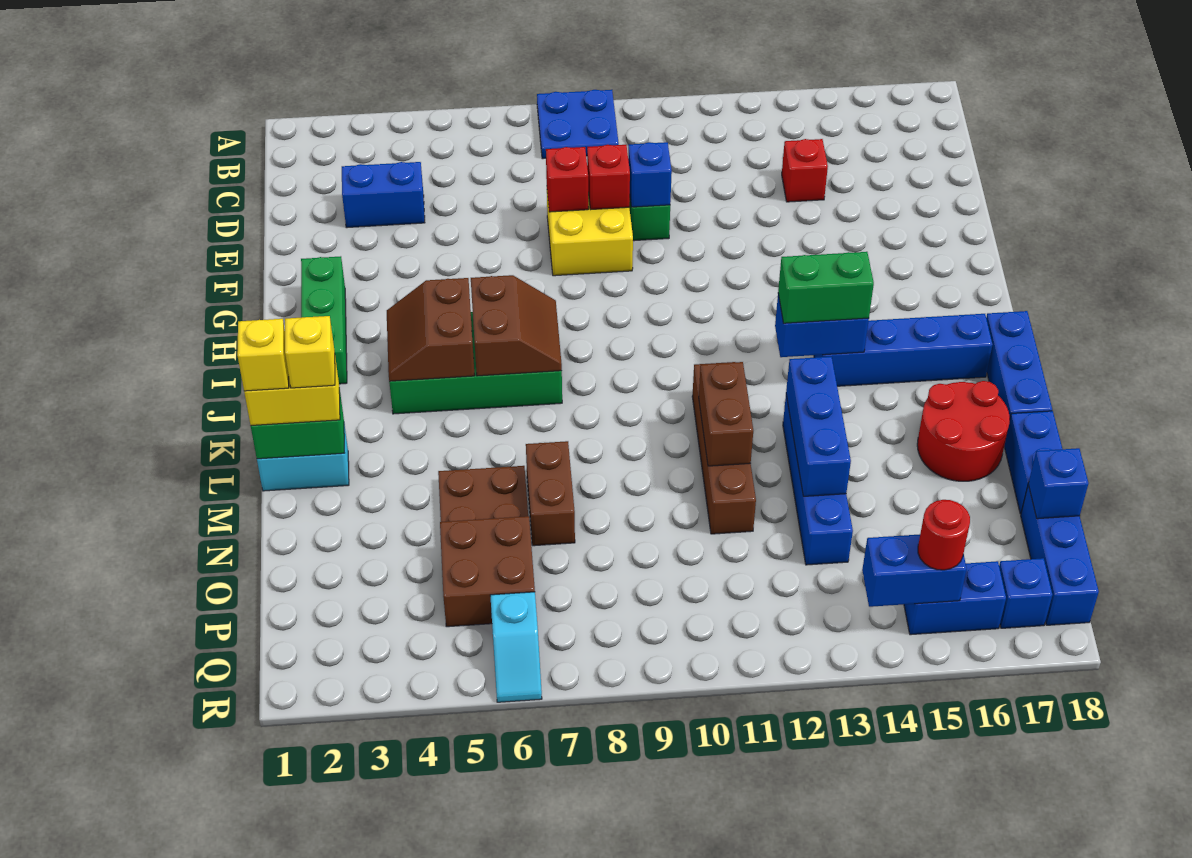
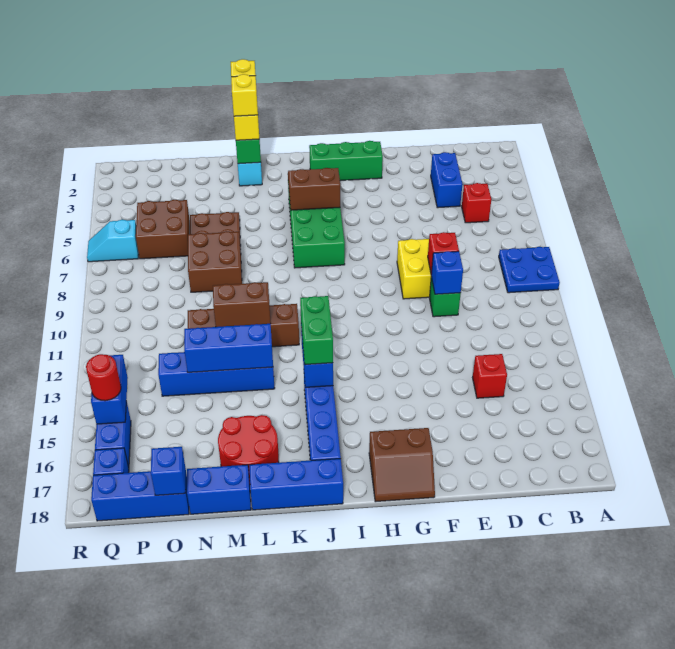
red brick E8 level 2 -> red brick C5 level 1
brown slope I6:J7 level 2 top 6 -> brown slope G17:H18 level 1 top 17
brown brick M7:N7 level 1 -> brown brick M7:N8 level 1

